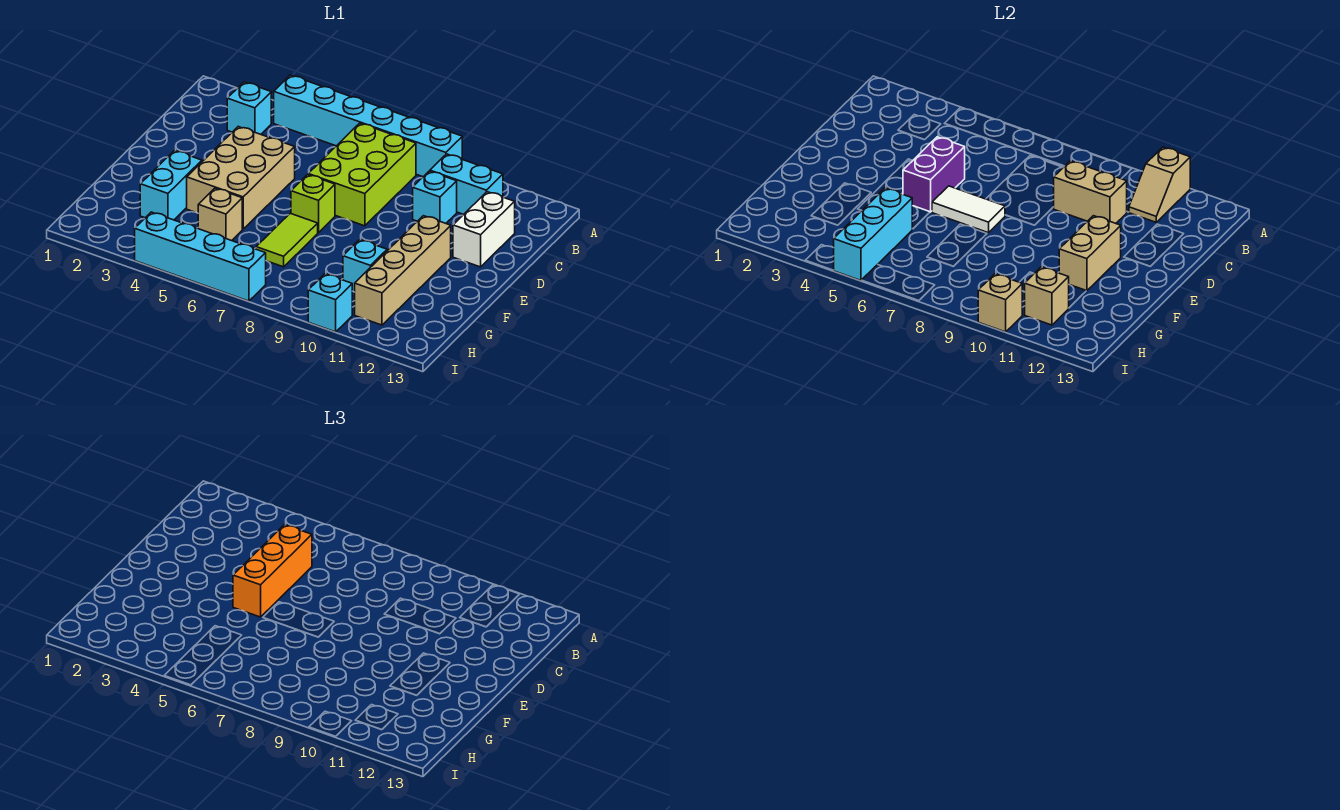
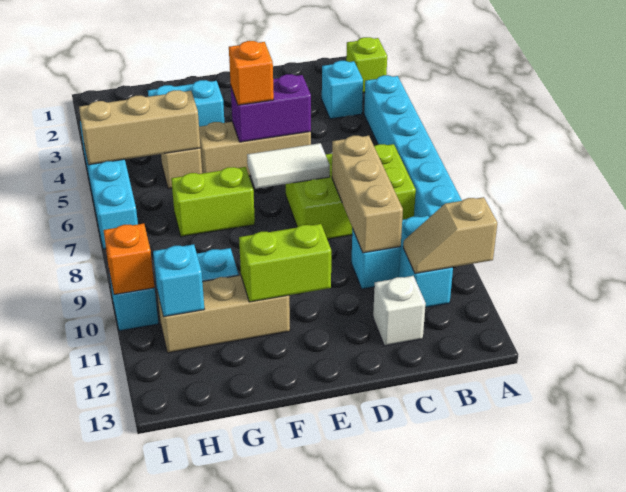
orange brick C5:E5 level 3 -> orange brick E5 level 3
tan brick C9:C10 level 2 -> tan brick C8:C10 level 2
white brick C12:D12 level 1 -> white brick C12 level 1
tan brick D4:F5 level 1 -> tan brick D5:F5 level 1
white tile E6:E7 level 2 -> white tile D7:E7 level 2
lime brick E7 level 1 -> lime brick A2 level 1
tan brick E11:H11 level 1 -> tan brick F11:H11 level 1
tan brick E11:F11 level 2 -> lime brick E11:F11 level 2
lime tile F7:G7 level 1 -> lime brick F7:G7 level 1
cyan brick G5:I5 level 2 -> tan brick G5:I5 level 2
tan brick H11 level 2 -> cyan brick H11 level 2
tan brick I10 level 2 -> orange brick I10 level 2

